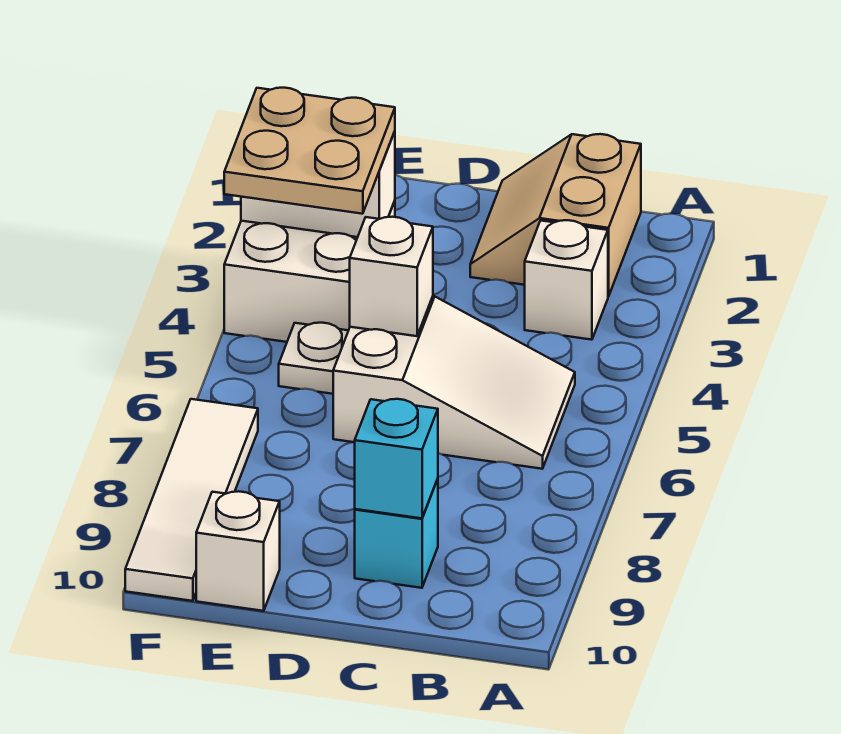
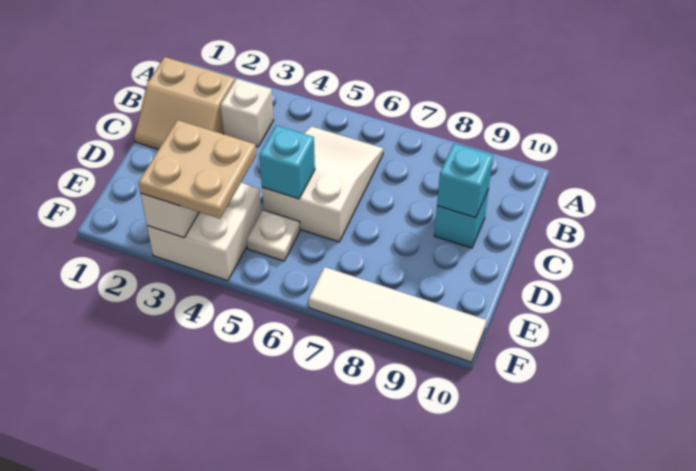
white brick D5 level 2 -> cyan brick D5 level 2
white brick E10 level 1 -> none

